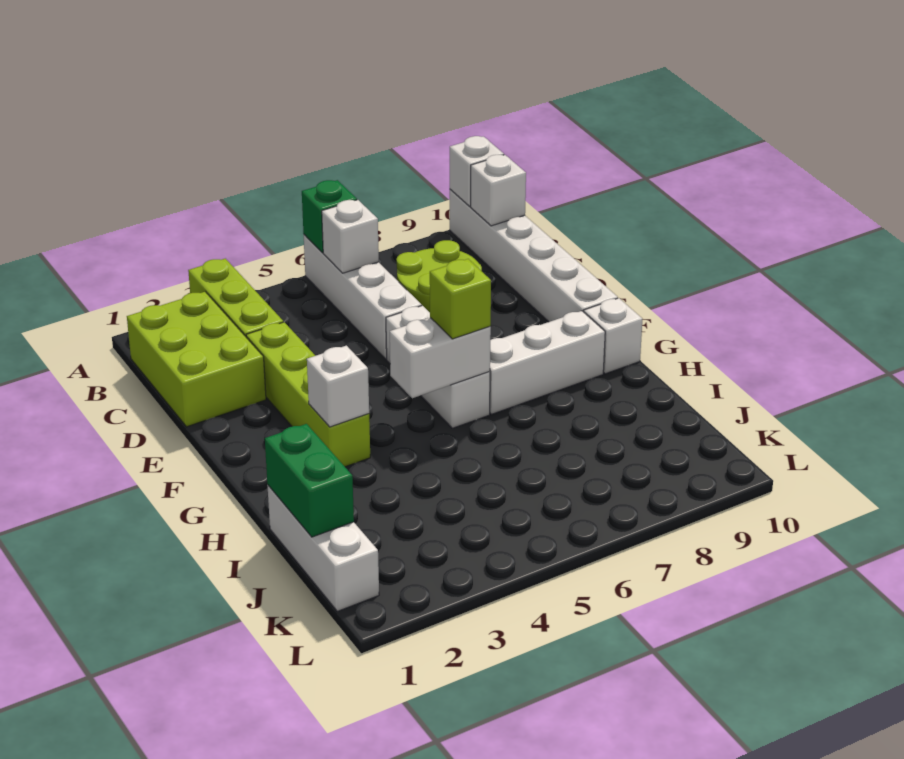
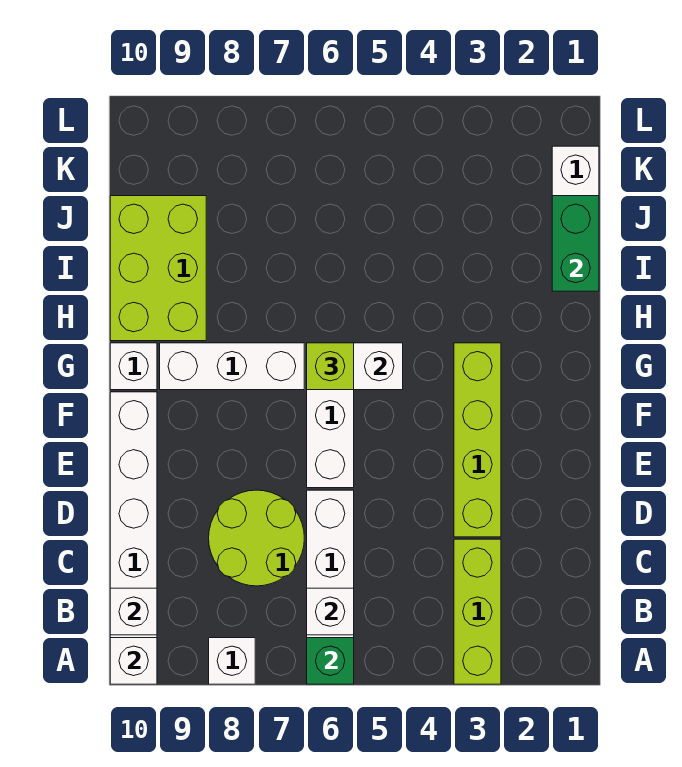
lime brick B1:D2 level 1 -> lime brick H9:J10 level 1
white brick G3 level 2 -> white brick A8 level 1

